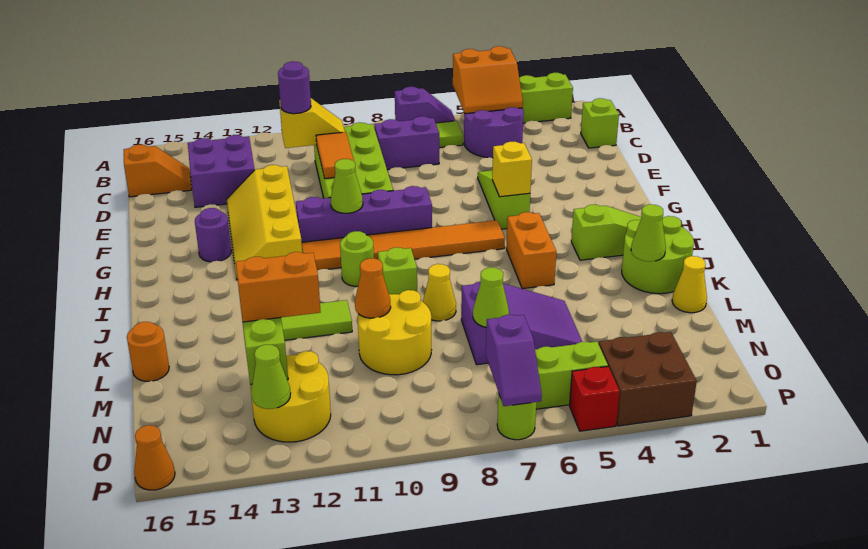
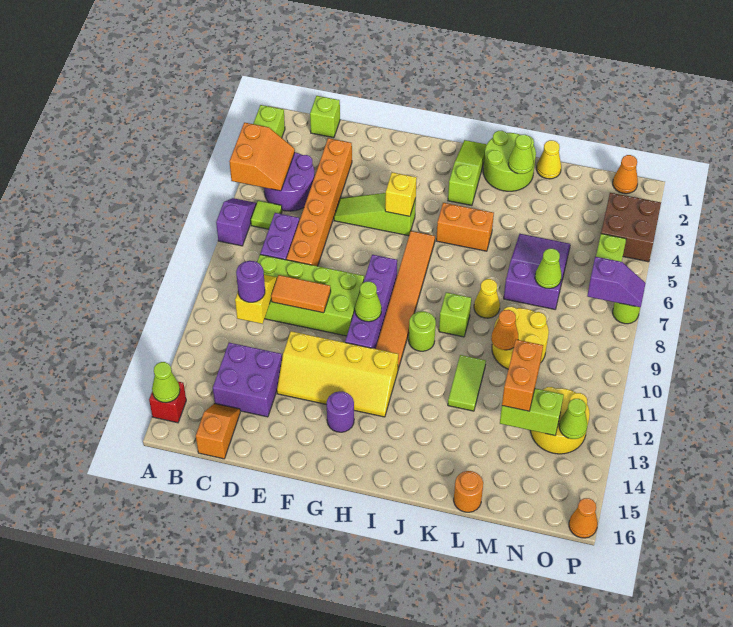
none -> lime cone A15 level 2
none -> orange brick D3:D8 level 1
none -> orange cone O1 level 1
red brick P5 level 1 -> red brick A15 level 1

